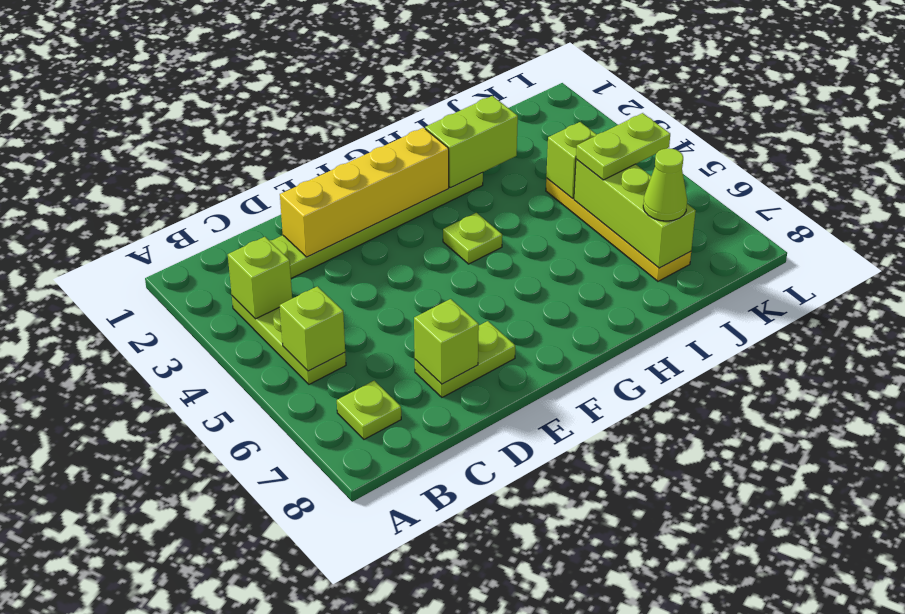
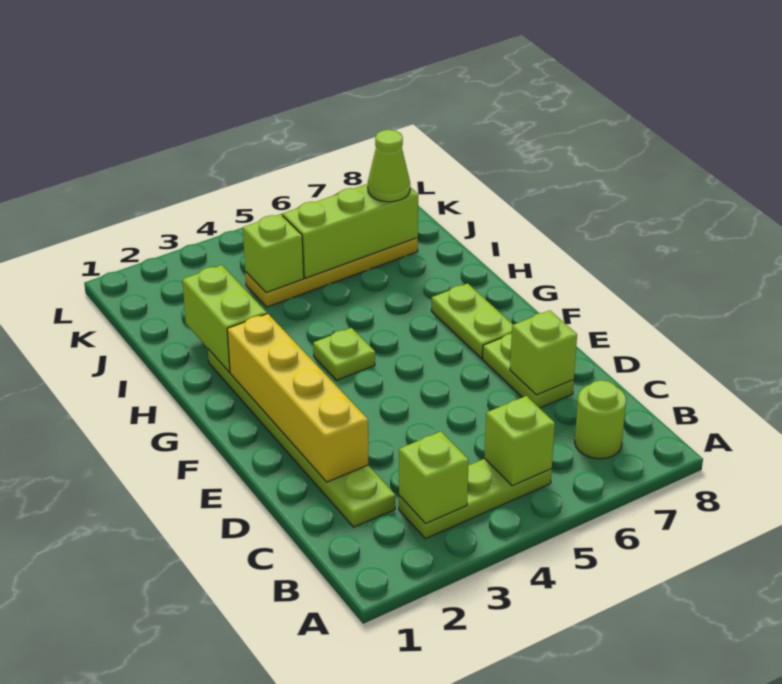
lime plate B7 level 1 -> lime round brick B7 level 1
lime plate J5:K5 level 3 -> lime plate F7:G7 level 1

